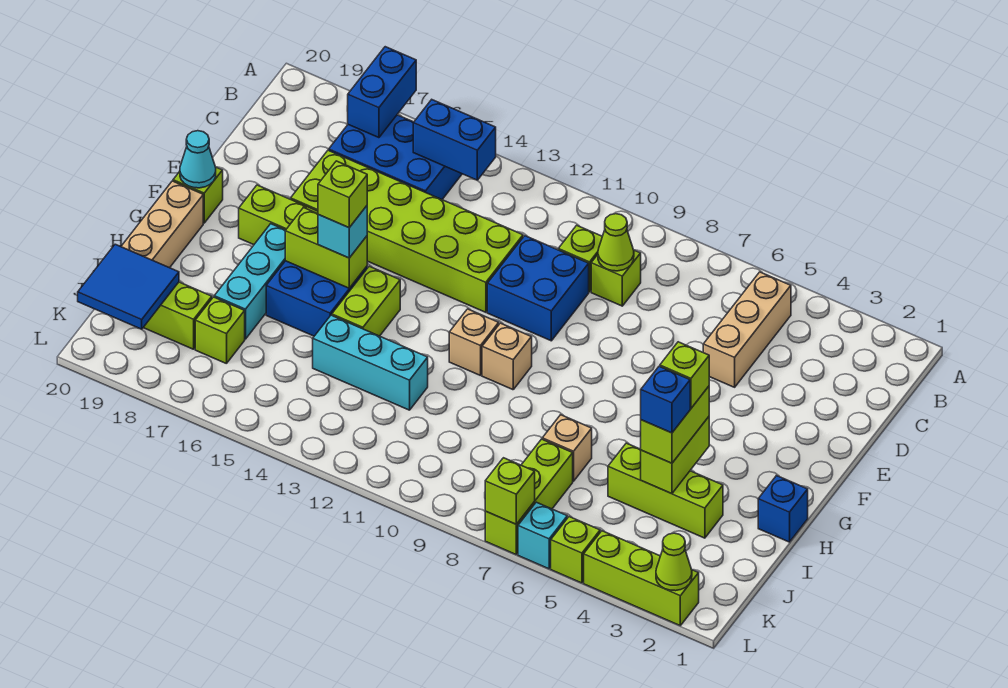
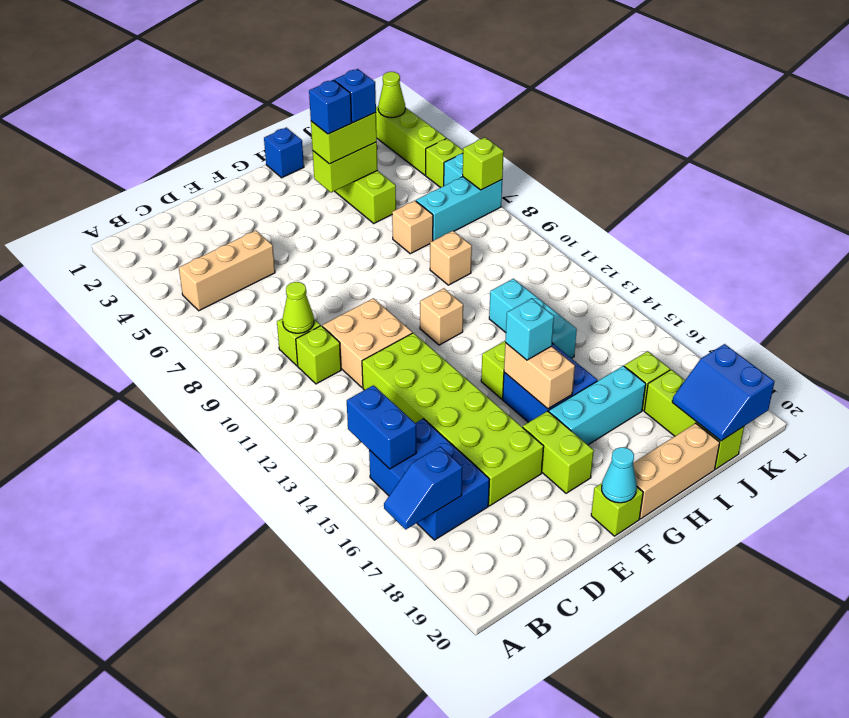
blue brick A17:B17 level 2 -> blue slope A17:B17 level 2 top B
blue brick D10:E11 level 1 -> tan brick D10:E11 level 1
tan brick G10 level 1 -> tan brick I9 level 1
lime brick G15:G16 level 2 -> tan brick G15:G16 level 2
lime brick G15 level 4 -> none
lime brick H4 level 4 -> blue brick H4 level 4
lime brick J7:L7 level 1 -> cyan brick J7:L7 level 1
blue tile J19:K20 level 2 -> blue slope J19:K20 level 2 top K

